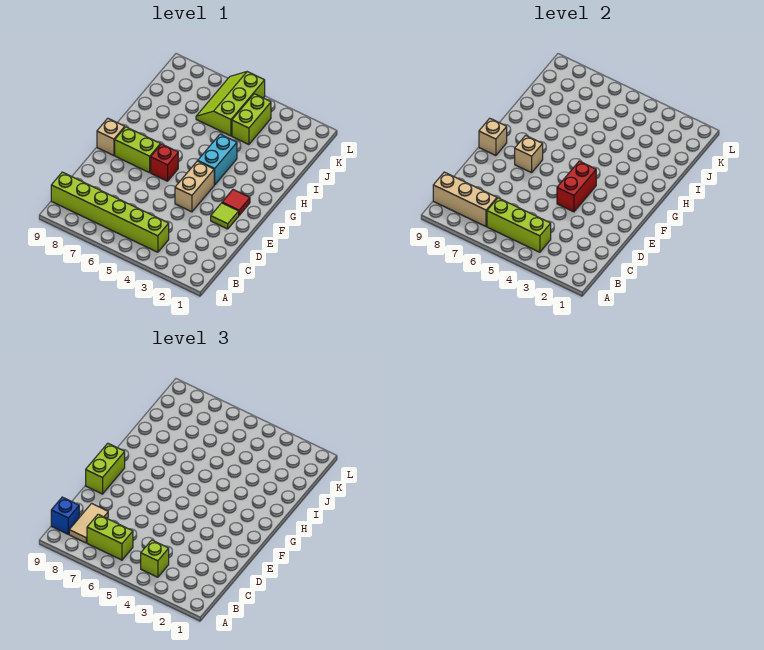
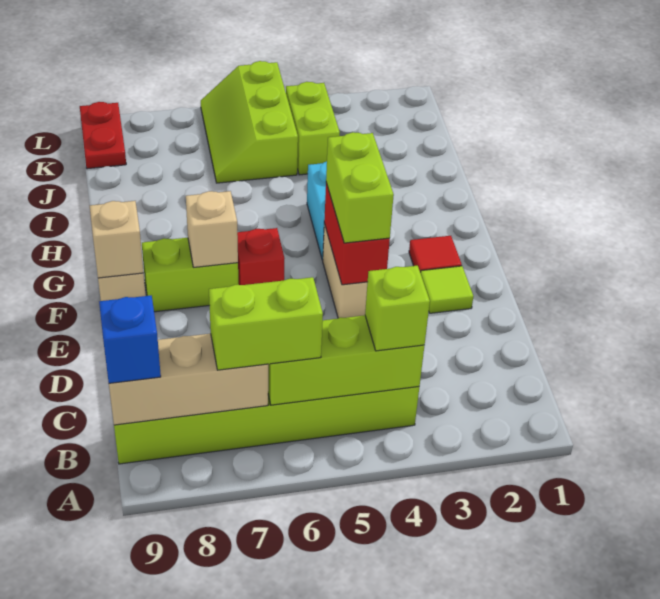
tan tile B8:C8 level 3 -> none
lime brick E9:F9 level 3 -> lime brick E4:F4 level 3
none -> red plate K9:L9 level 1

